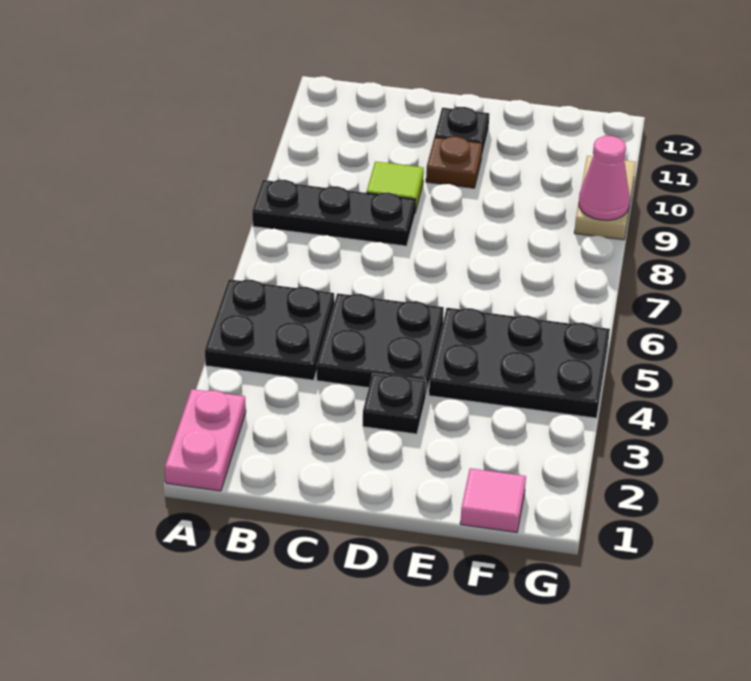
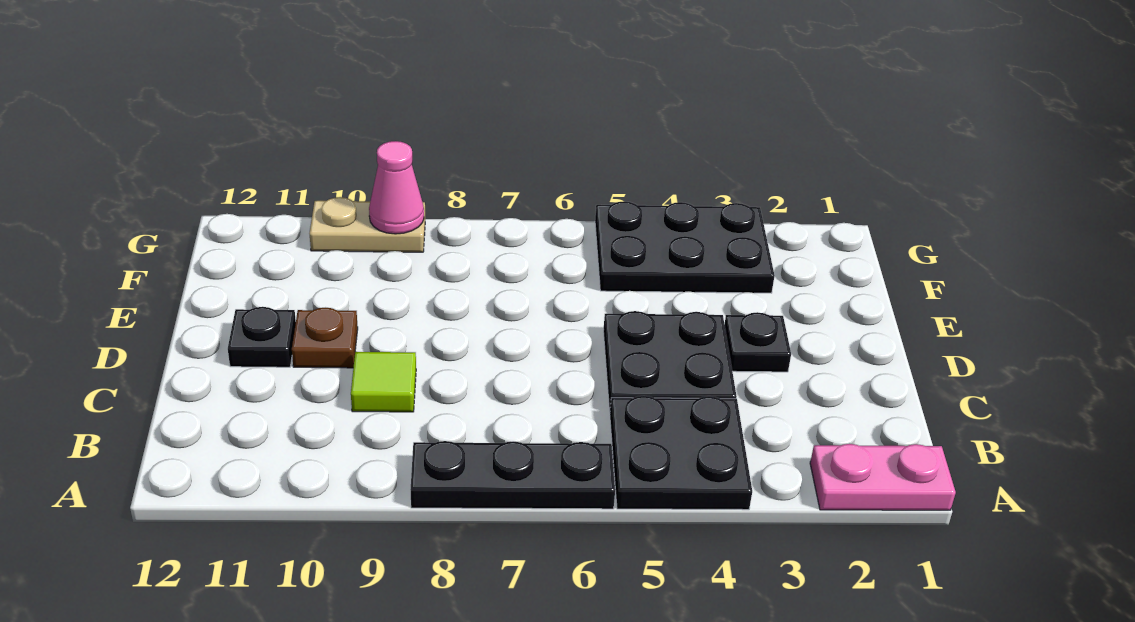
black plate A8:C8 level 1 -> black plate A6:A8 level 1
black plate E4:G5 level 1 -> black plate F3:G5 level 1
pink tile F1 level 1 -> none

